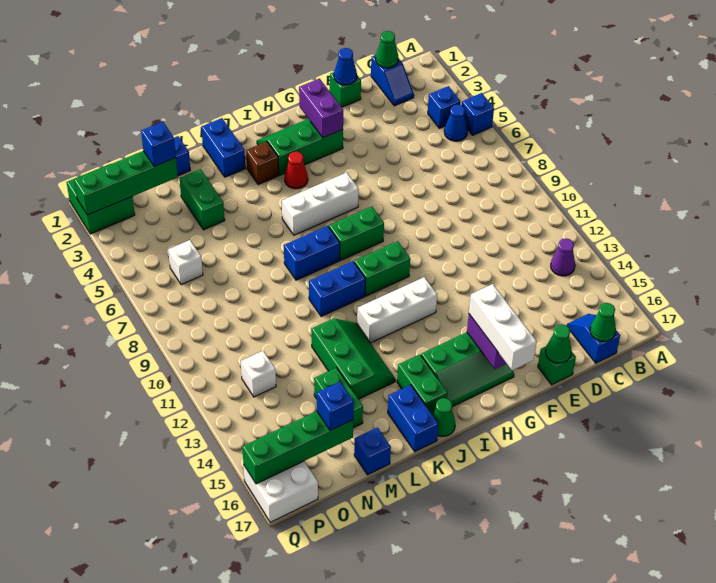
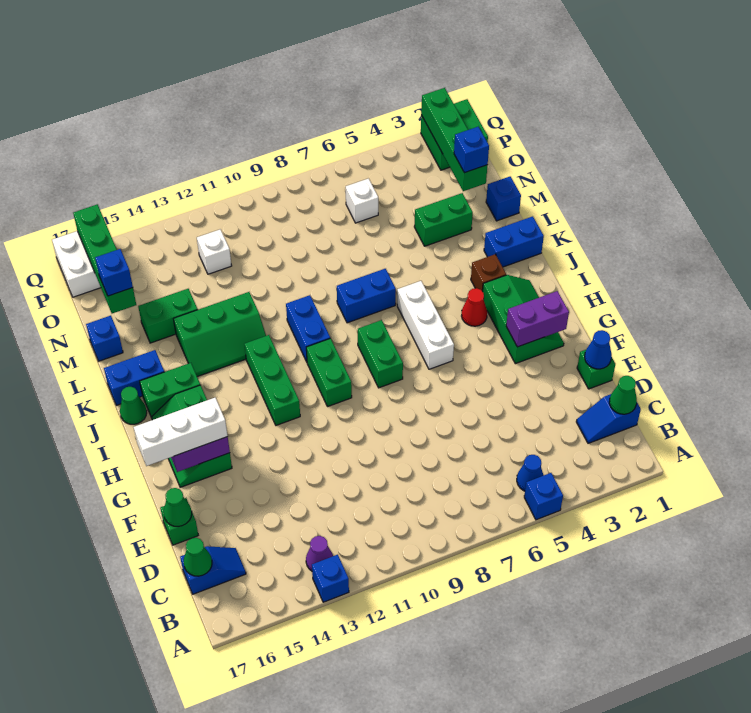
blue brick B4 level 1 -> blue brick A13 level 1
white brick H12:J12 level 1 -> green brick H12:J12 level 1
blue brick J8:K8 level 1 -> blue brick K7:K8 level 1

